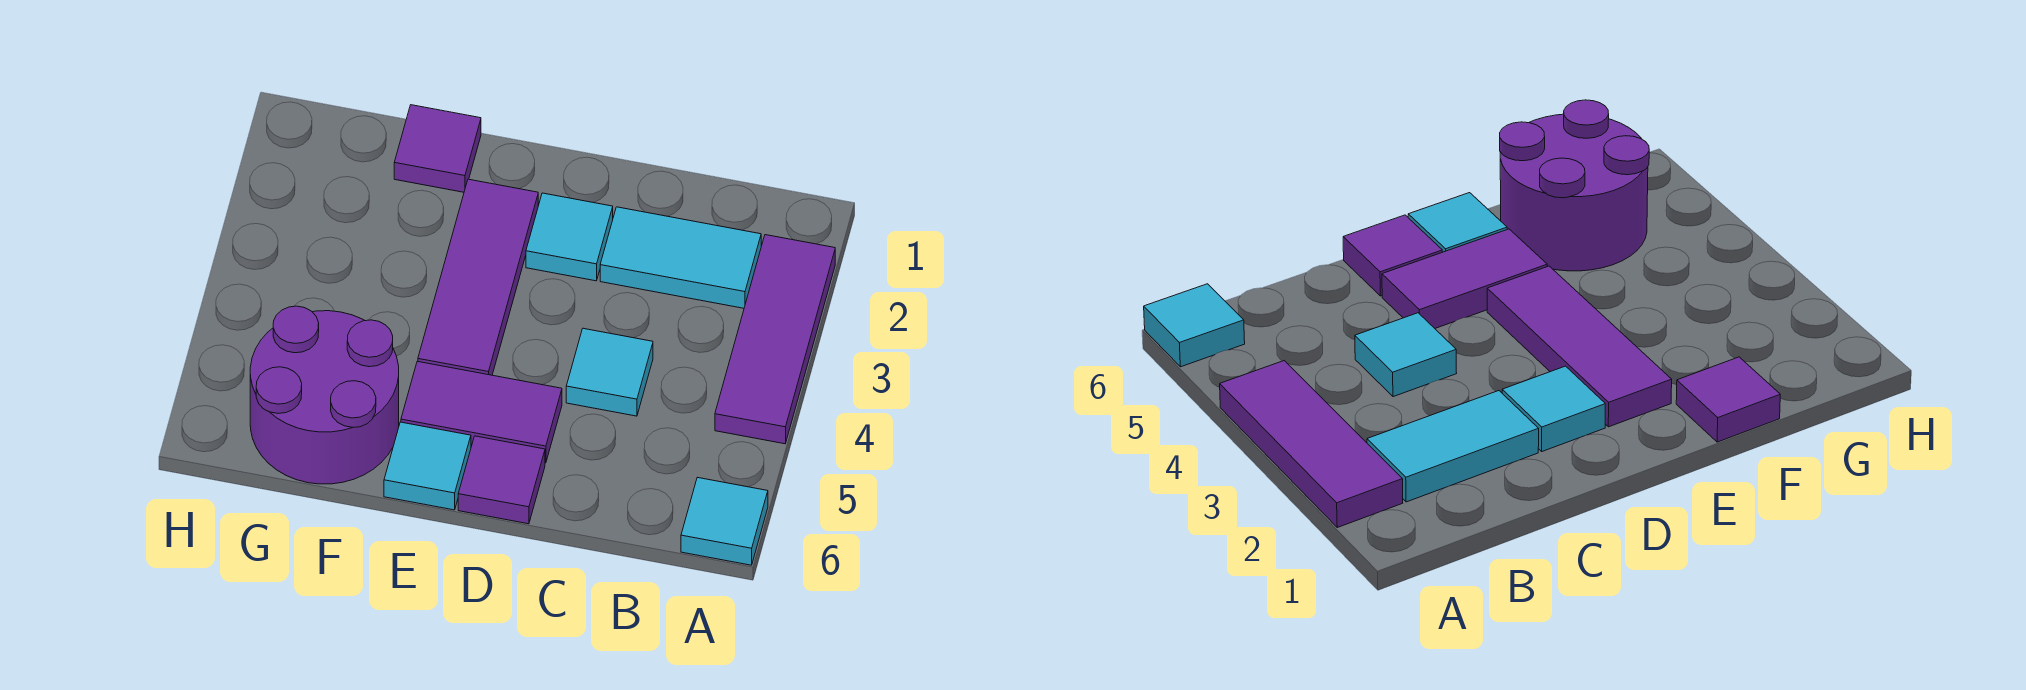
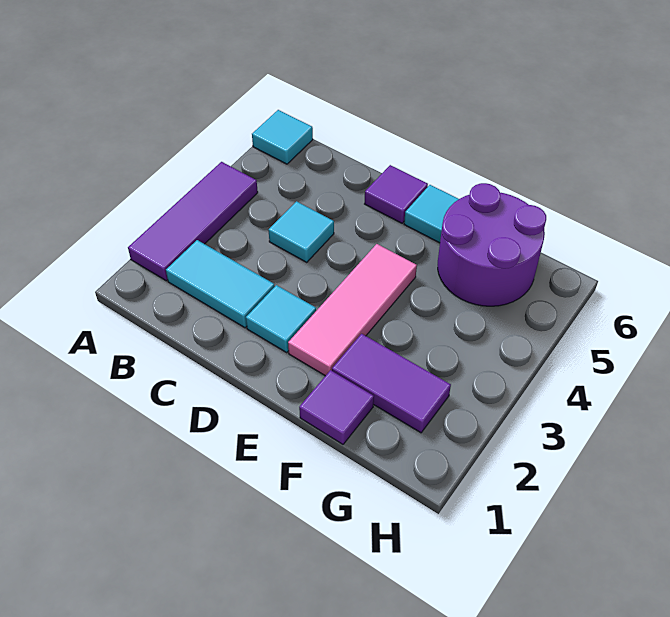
purple tile D5:E5 level 1 -> purple tile F2:G2 level 1
purple tile E2:E4 level 1 -> pink tile E2:E4 level 1

